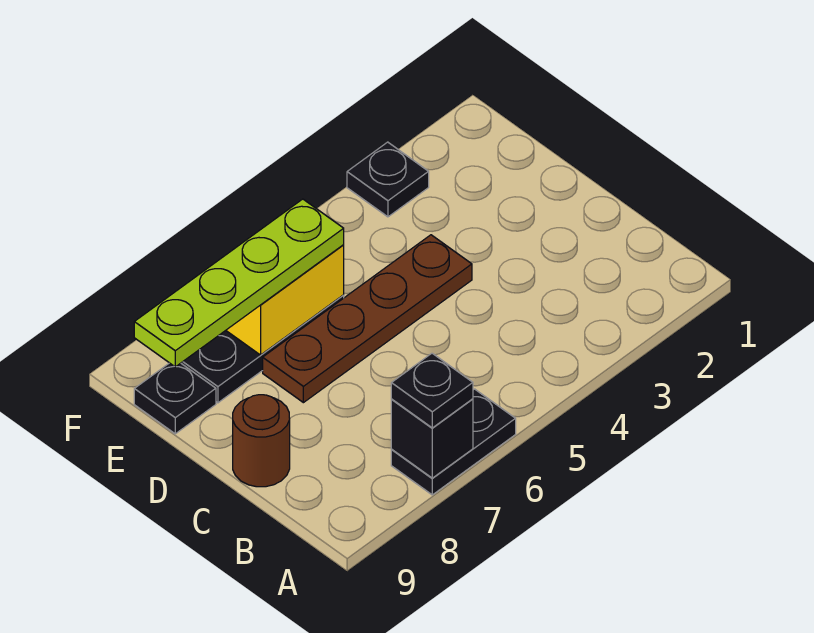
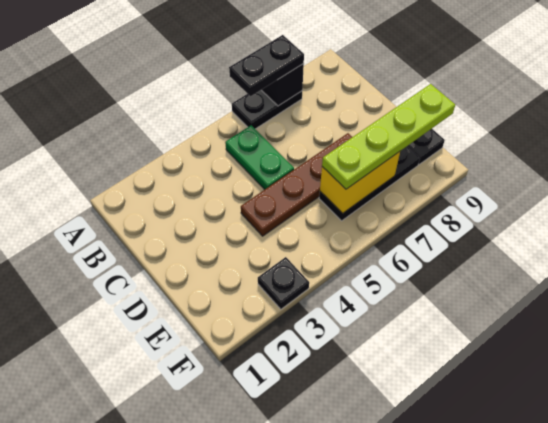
black plate A7 level 3 -> black plate A6:A7 level 3
none -> green plate B5:C5 level 1
brown round brick C9 level 1 -> none

